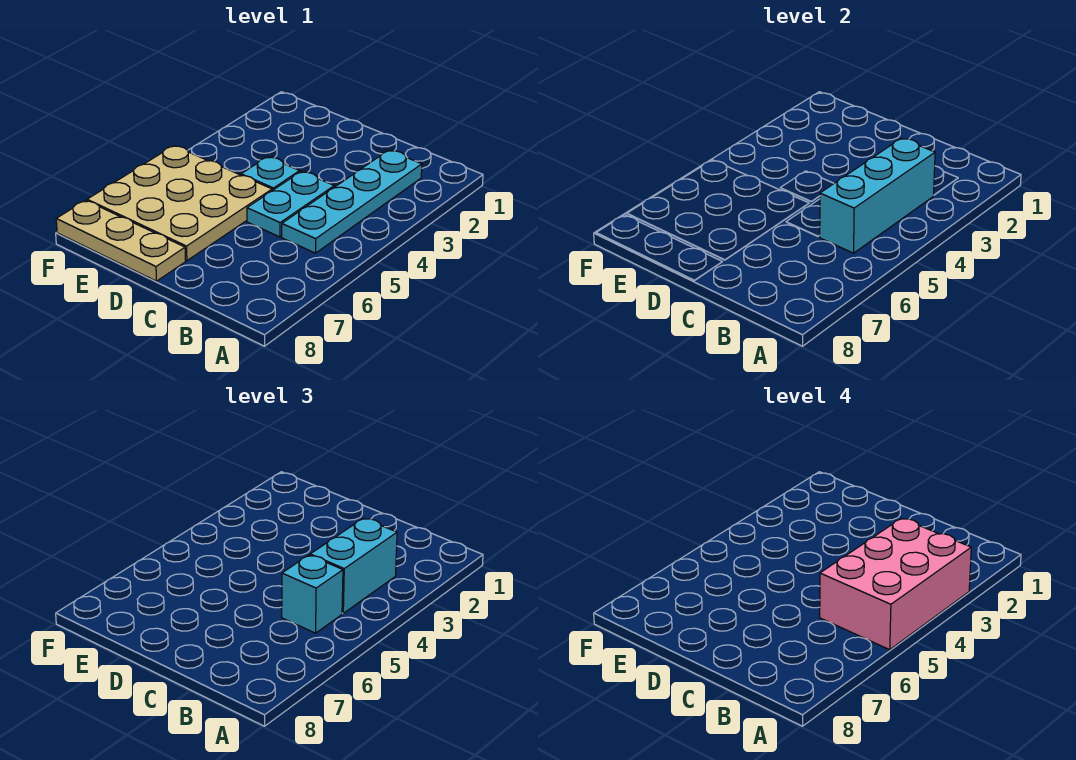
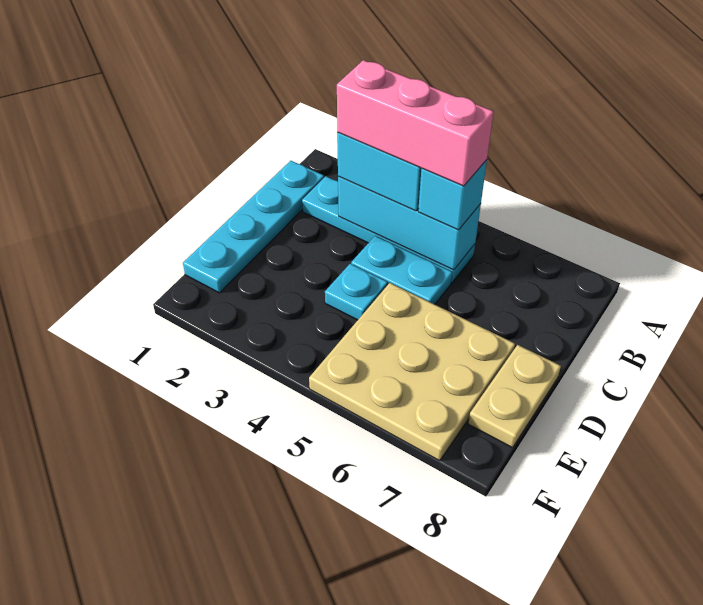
pink brick A3:B5 level 4 -> pink brick B3:B5 level 4
none -> cyan plate B1:E1 level 1
tan plate D8:F8 level 1 -> tan plate D8:E8 level 1

